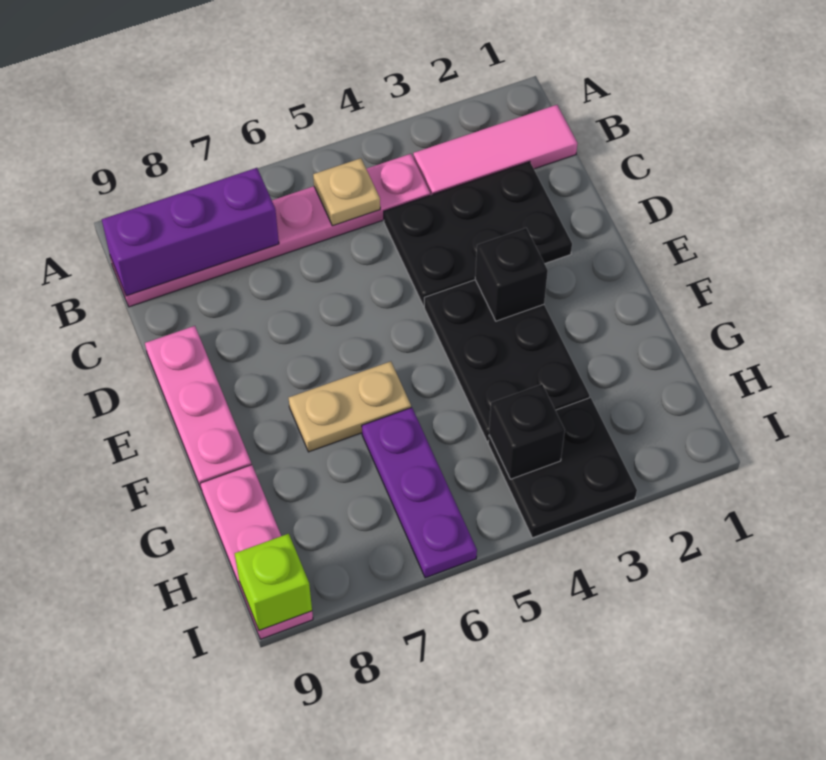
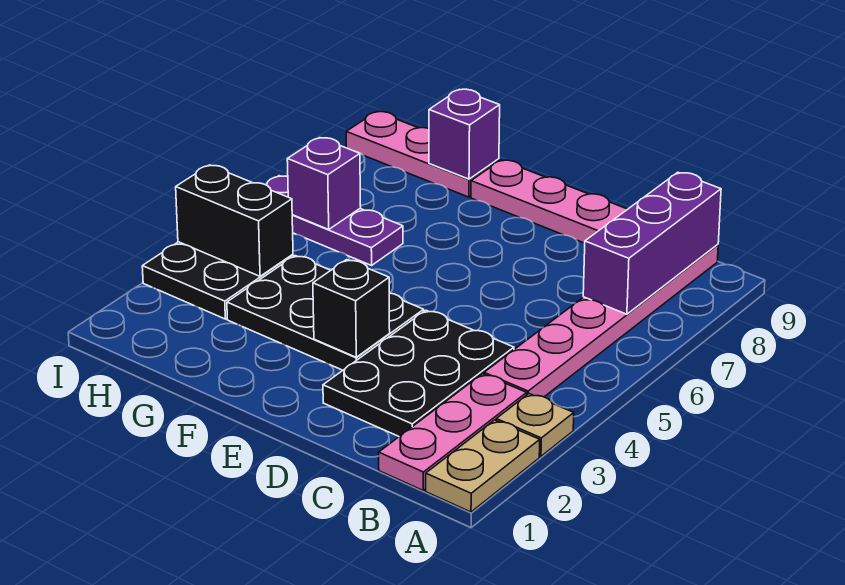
pink tile B1:B3 level 1 -> pink plate B1:B3 level 1
tan plate B5 level 2 -> tan plate A3 level 1
tan plate F6:F7 level 1 -> tan plate A1:A2 level 1
none -> purple brick G9 level 2
black brick H4 level 2 -> black brick H4:I4 level 2
none -> purple brick H6 level 2
lime brick I9 level 2 -> none

